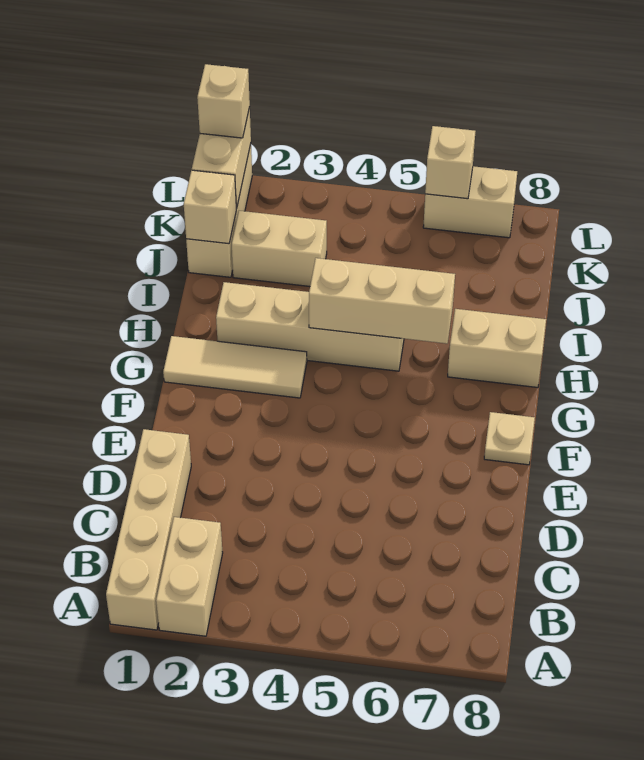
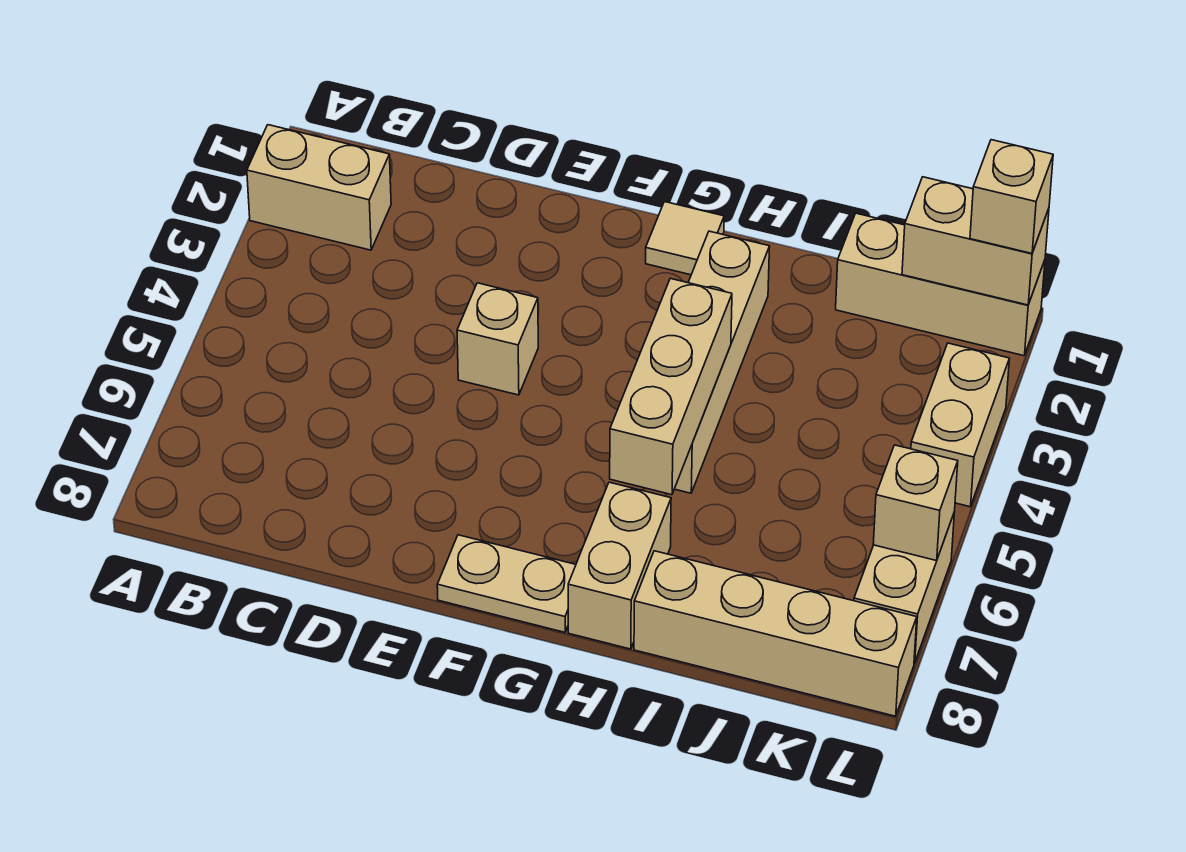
tan brick A1:D1 level 1 -> tan brick I8:L8 level 1
tan plate F8 level 1 -> tan plate F8:G8 level 1
tan tile G1:G3 level 1 -> tan tile G1 level 1
tan brick J1 level 2 -> tan brick E4 level 1
tan brick J2:J3 level 1 -> tan brick L3:L4 level 1

